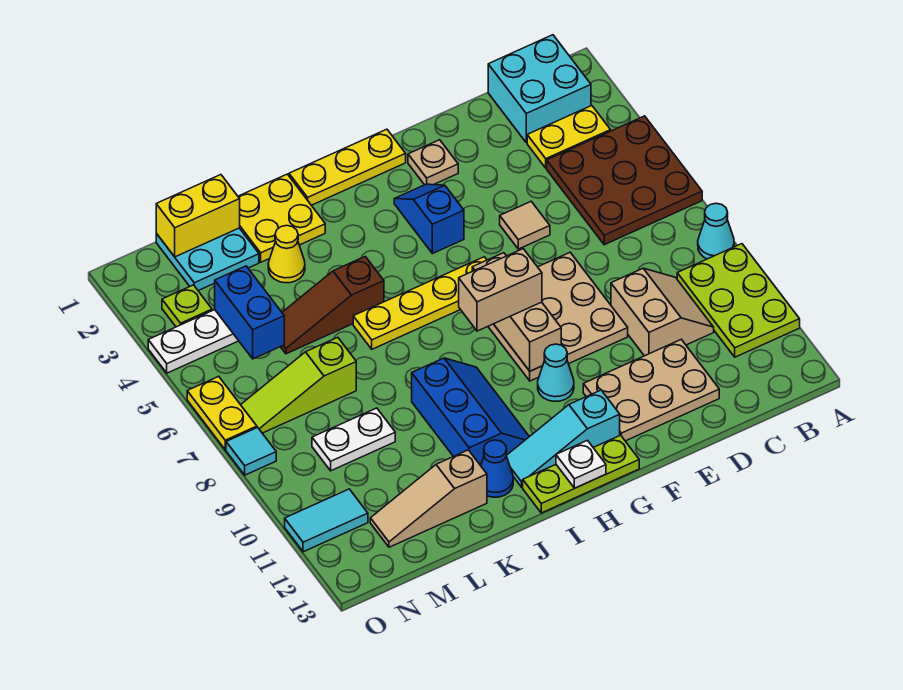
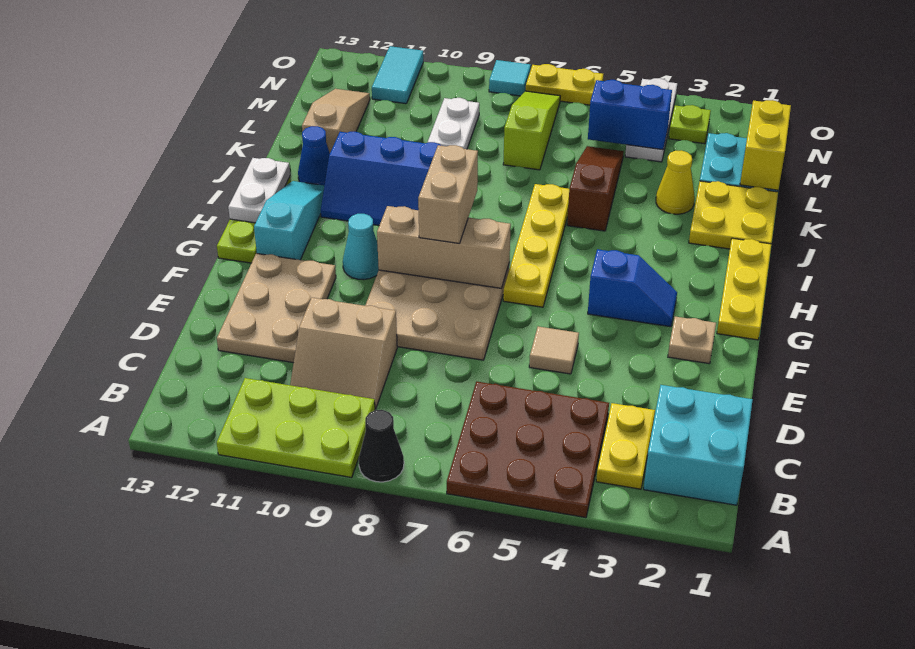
cyan cone A8 level 1 -> black cone A8 level 1
white plate H13 level 2 -> white plate H13:I13 level 2

